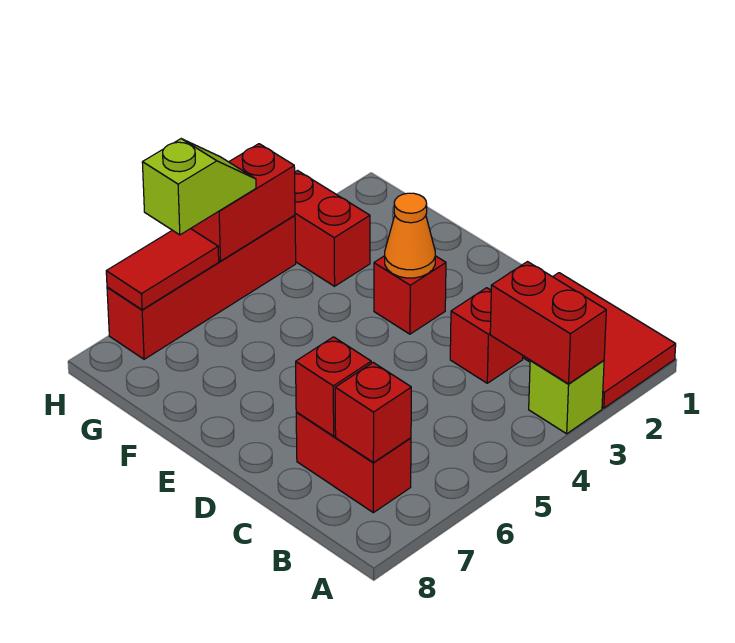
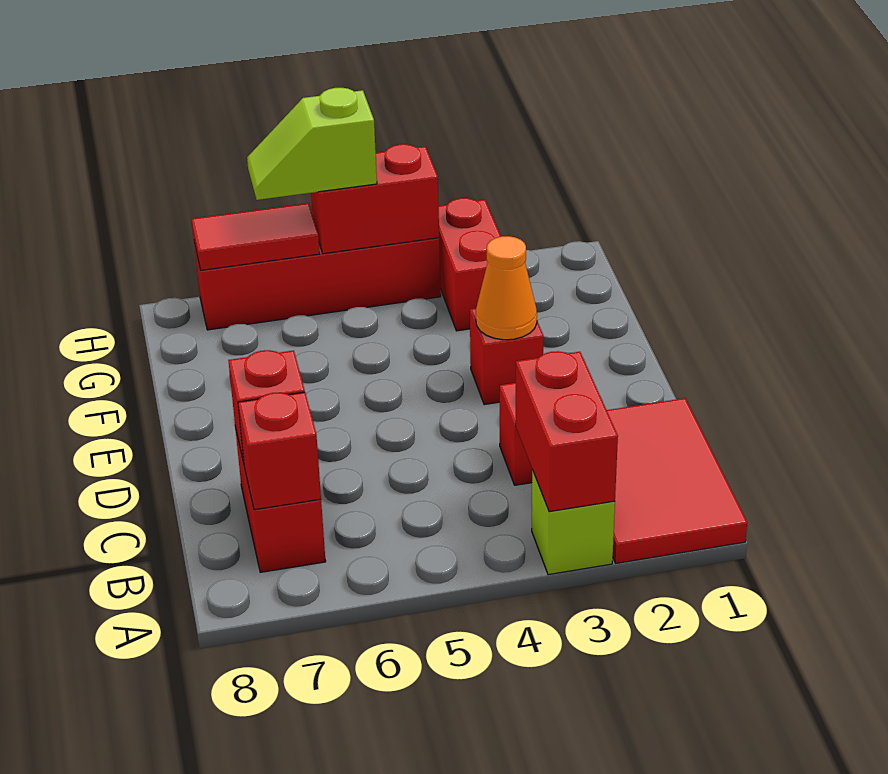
lime slope H5:H6 level 3 top 6 -> lime slope H5:H6 level 3 top 5

